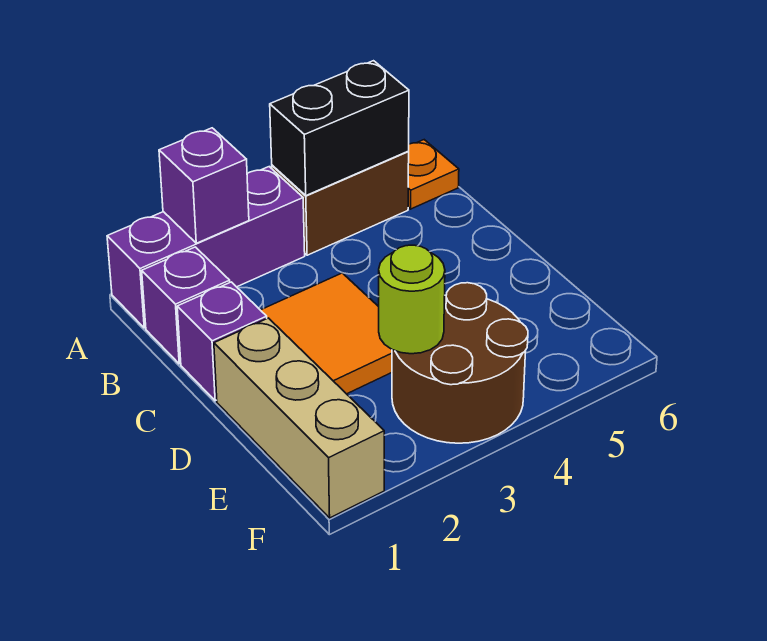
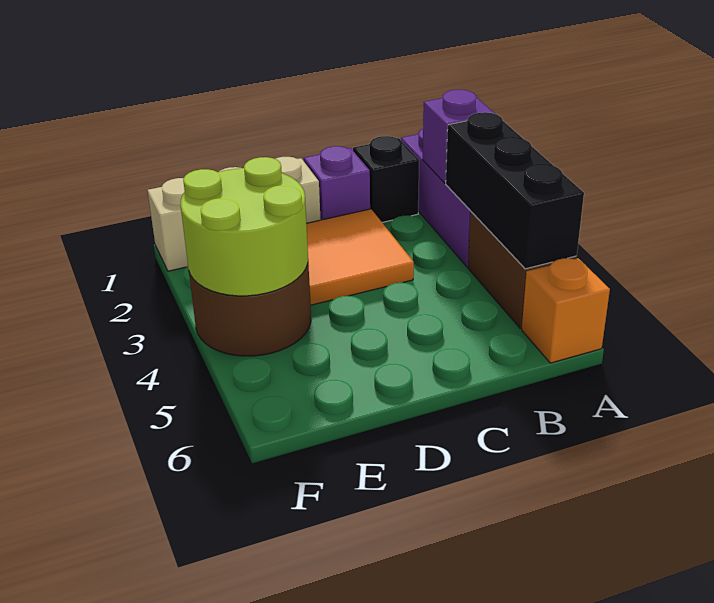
black brick A4:A5 level 2 -> black brick A3:A5 level 2
orange plate A6 level 1 -> orange brick A6 level 1
purple brick B1 level 1 -> black brick B1 level 1
lime round brick E3 level 2 -> lime round brick E3:F4 level 2

